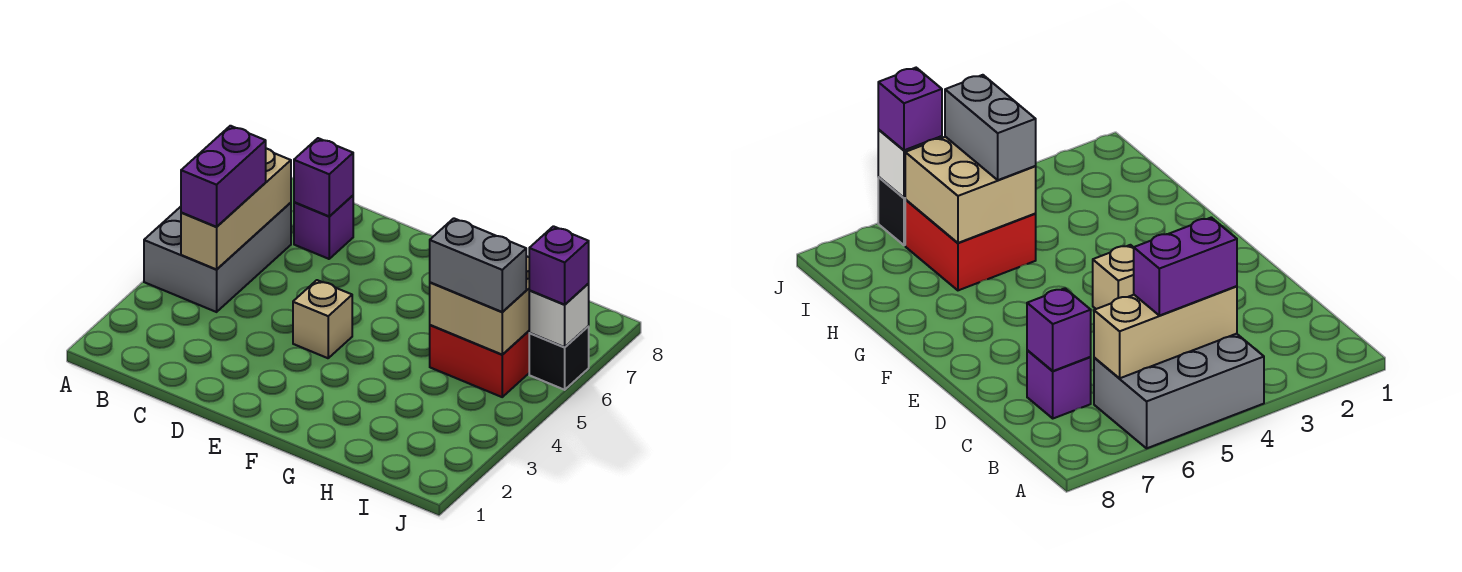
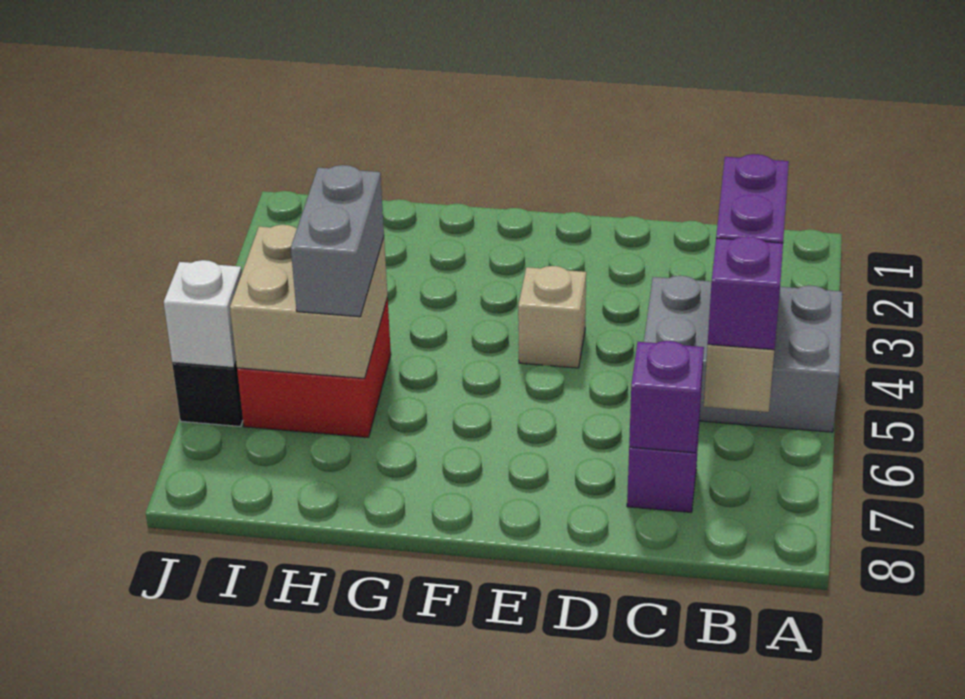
grey brick A4:B6 level 1 -> grey brick A4:C5 level 1
grey brick H5:I5 level 3 -> grey brick H5:H6 level 3
purple brick J6 level 3 -> purple brick B6 level 3

